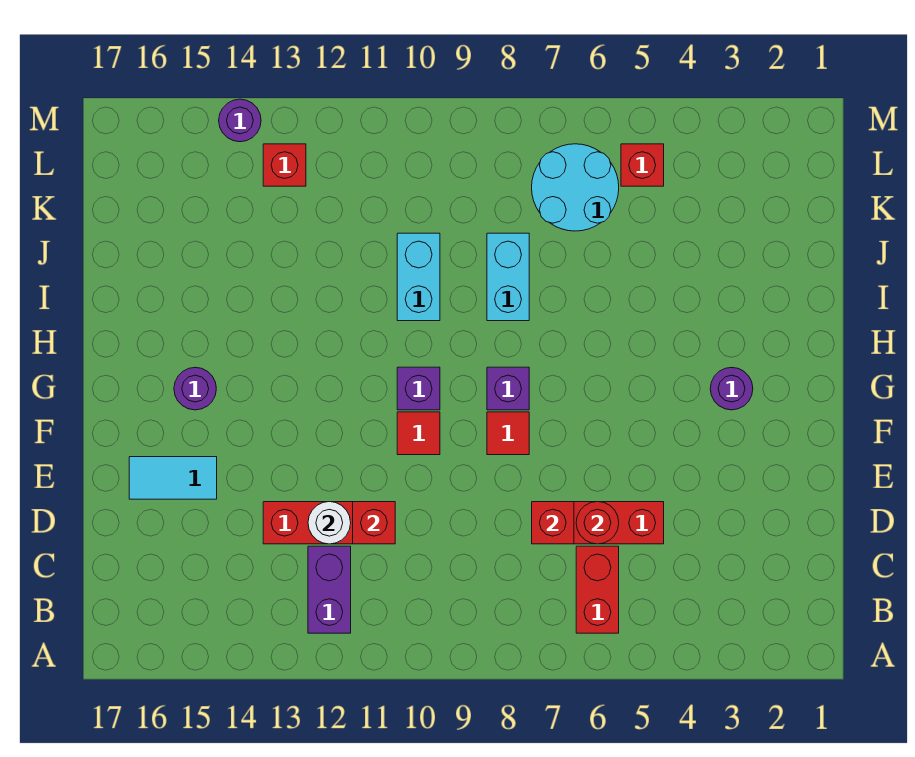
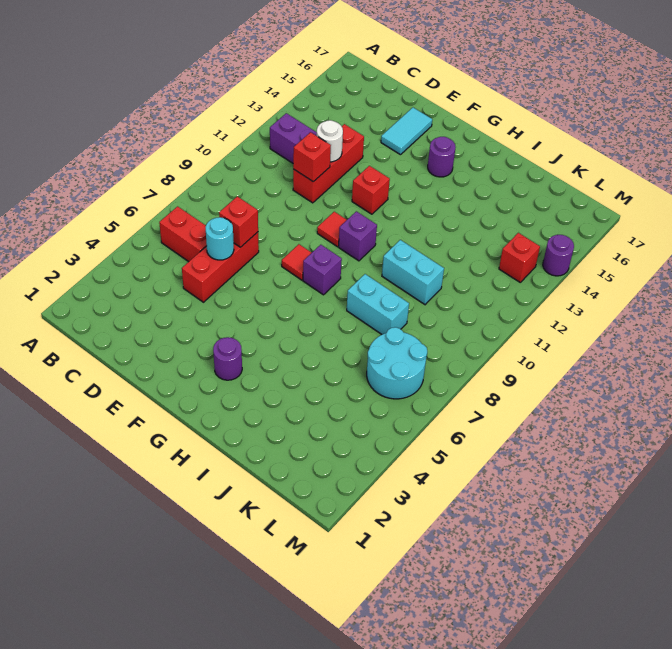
red round brick D6 level 2 -> cyan round brick D6 level 2
red brick L5 level 1 -> red brick F12 level 1

